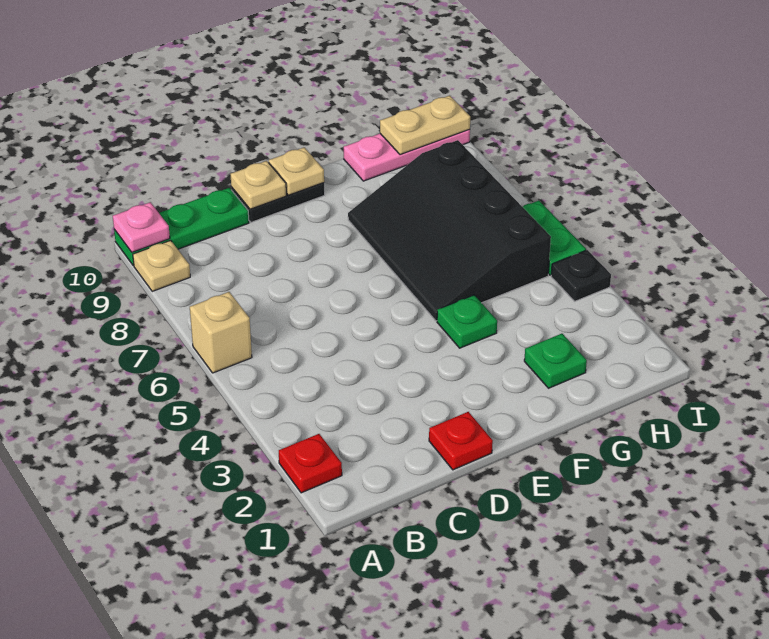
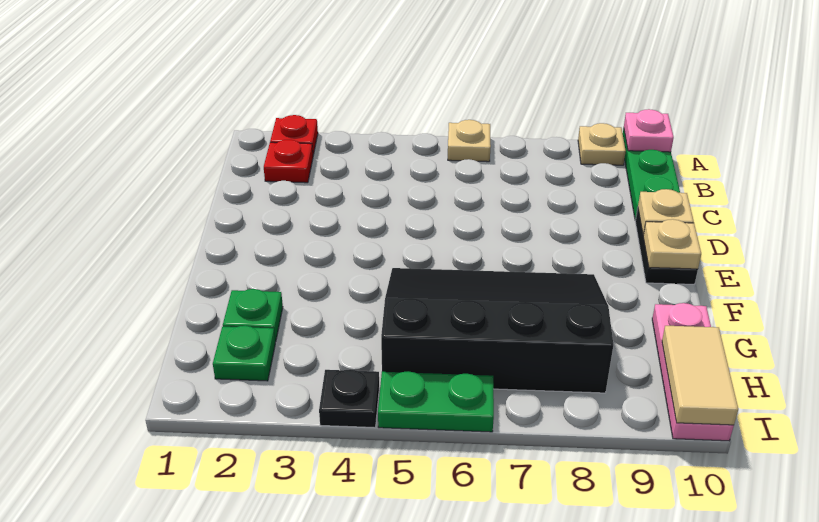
tan brick A6 level 1 -> tan plate A6 level 1
red plate D1 level 1 -> red plate B2 level 1
green plate F4 level 1 -> green plate H2 level 1
tan plate H10:I10 level 2 -> tan tile H10:I10 level 2

